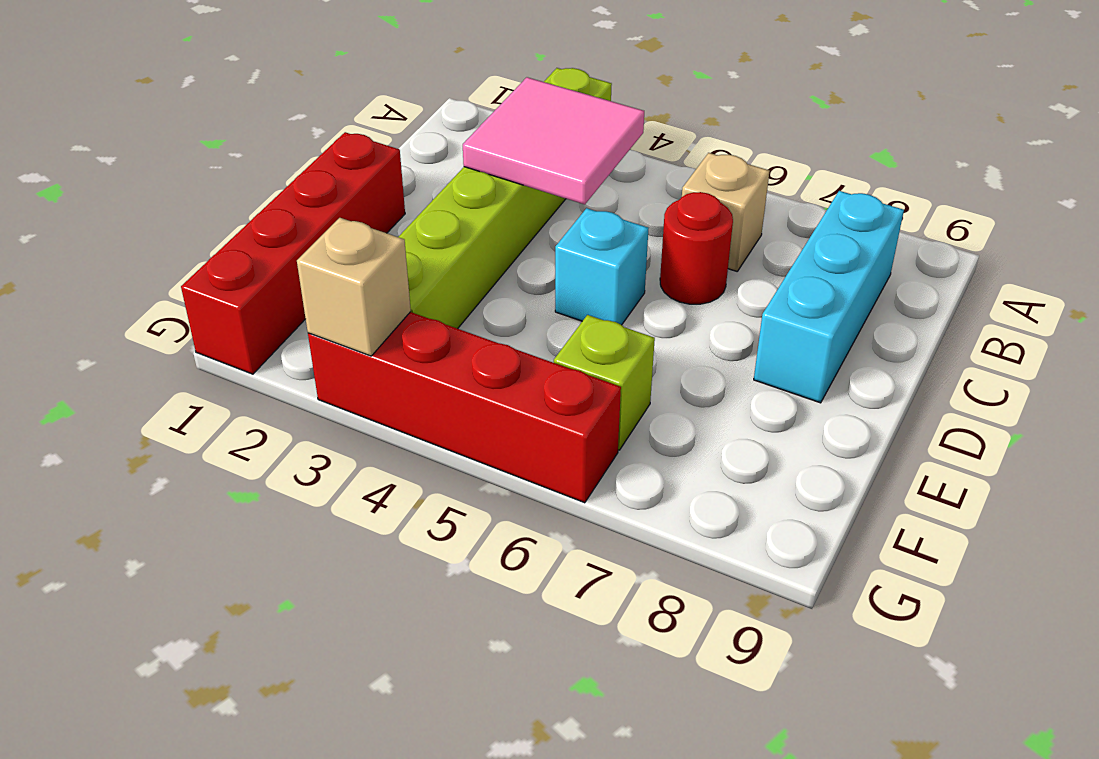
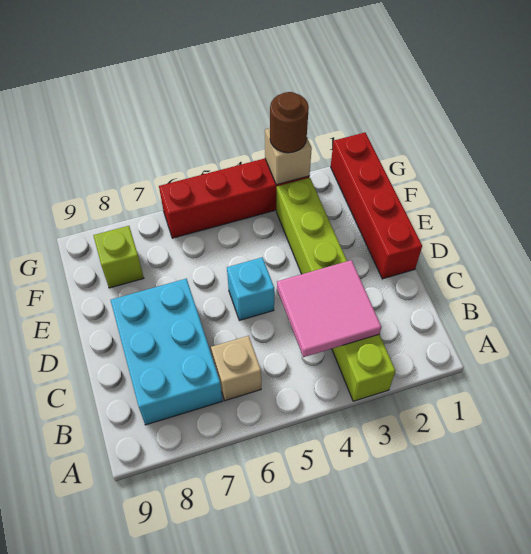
cyan brick B8:D8 level 1 -> cyan brick B7:D8 level 1
red round brick C6 level 1 -> none
lime brick F6 level 1 -> lime brick F8 level 1
none -> brown round brick G3 level 3

